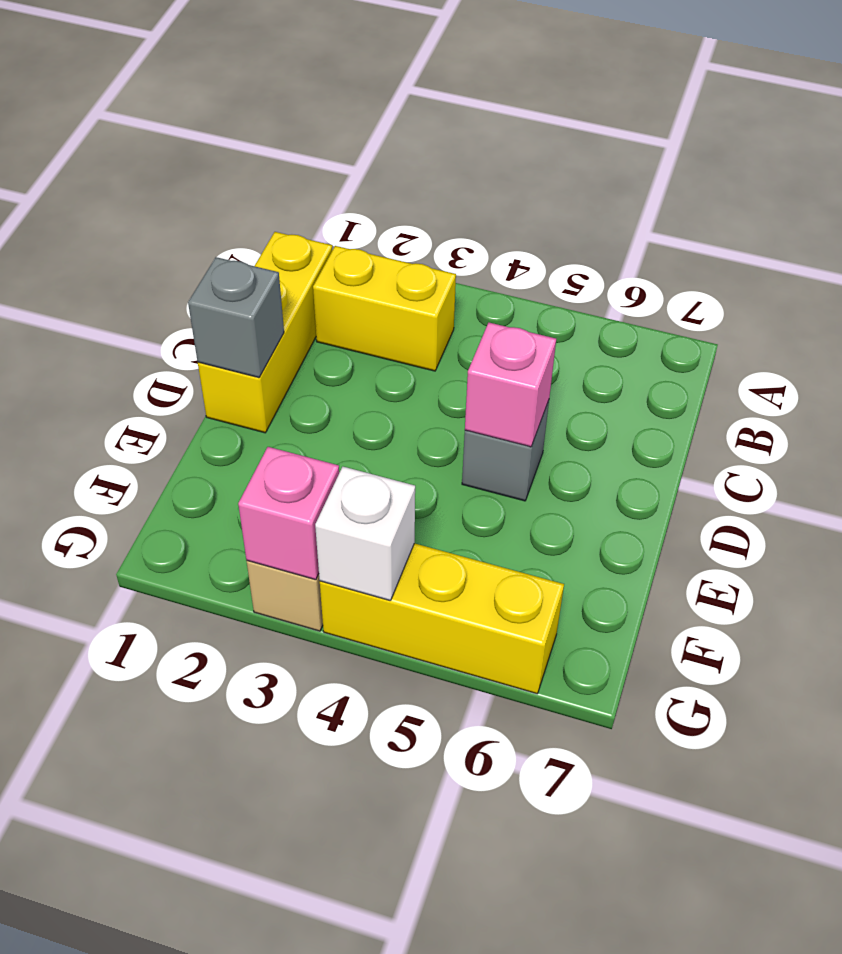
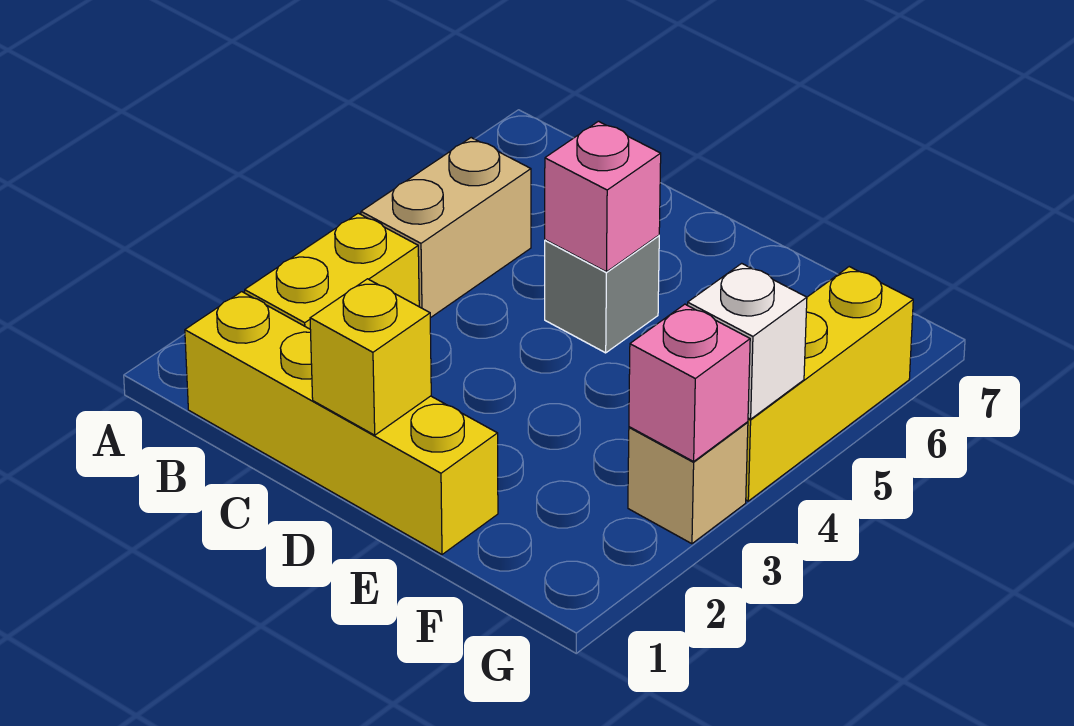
yellow brick B1:D1 level 1 -> yellow brick B1:E1 level 1
none -> tan brick B4:B5 level 1
grey brick D1 level 2 -> yellow brick D1 level 2

